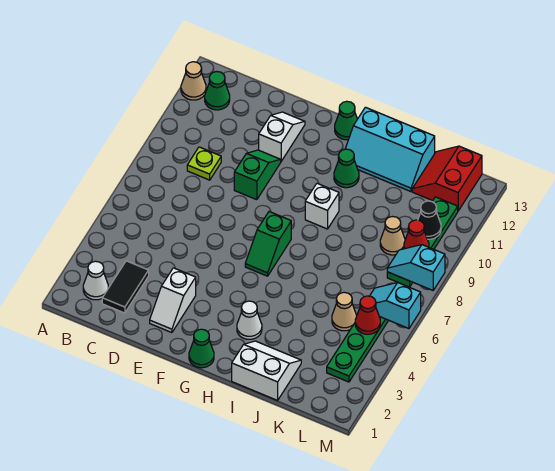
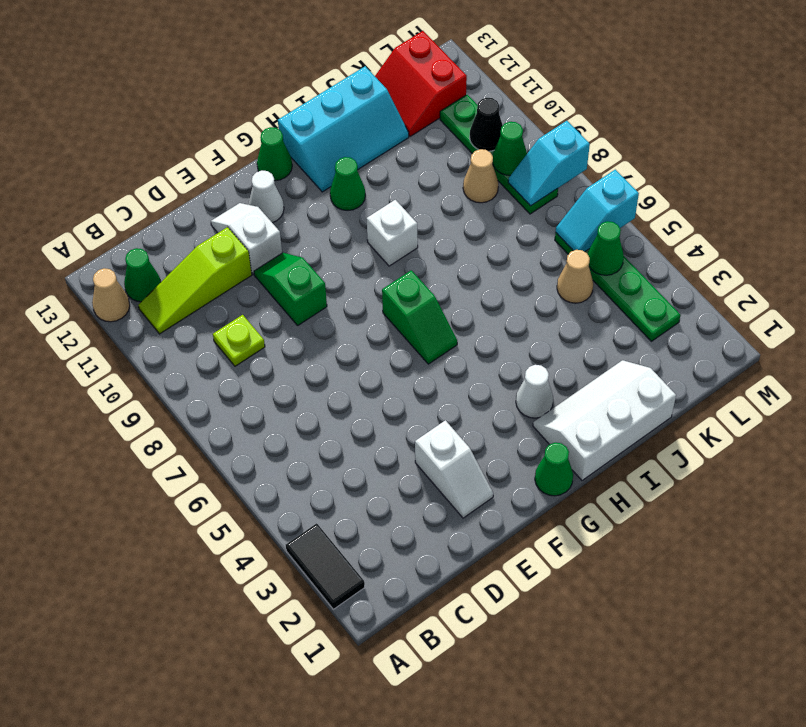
white cone B2 level 1 -> white cone F12 level 1
none -> lime slope B11:D11 level 1 top D
black tile C2:C3 level 1 -> black tile A2:A3 level 1
white slope I1:J2 level 1 top 1 -> white slope H1:J2 level 1 top 1
red cone L5 level 2 -> green cone L5 level 2
red cone L9 level 2 -> green cone L9 level 2

